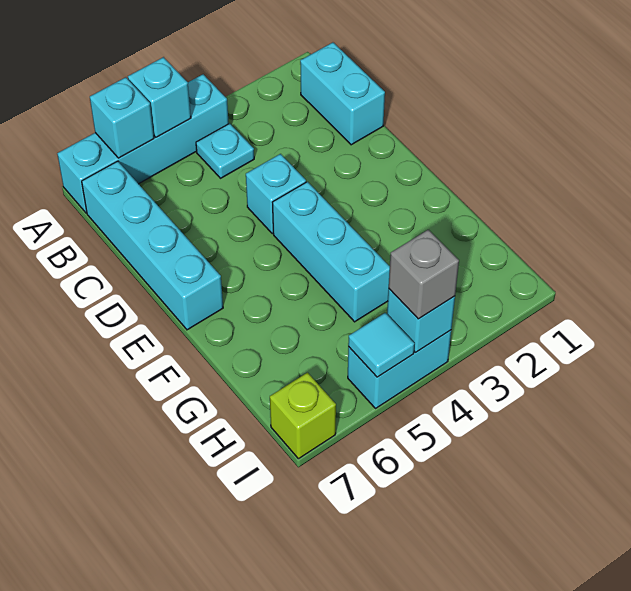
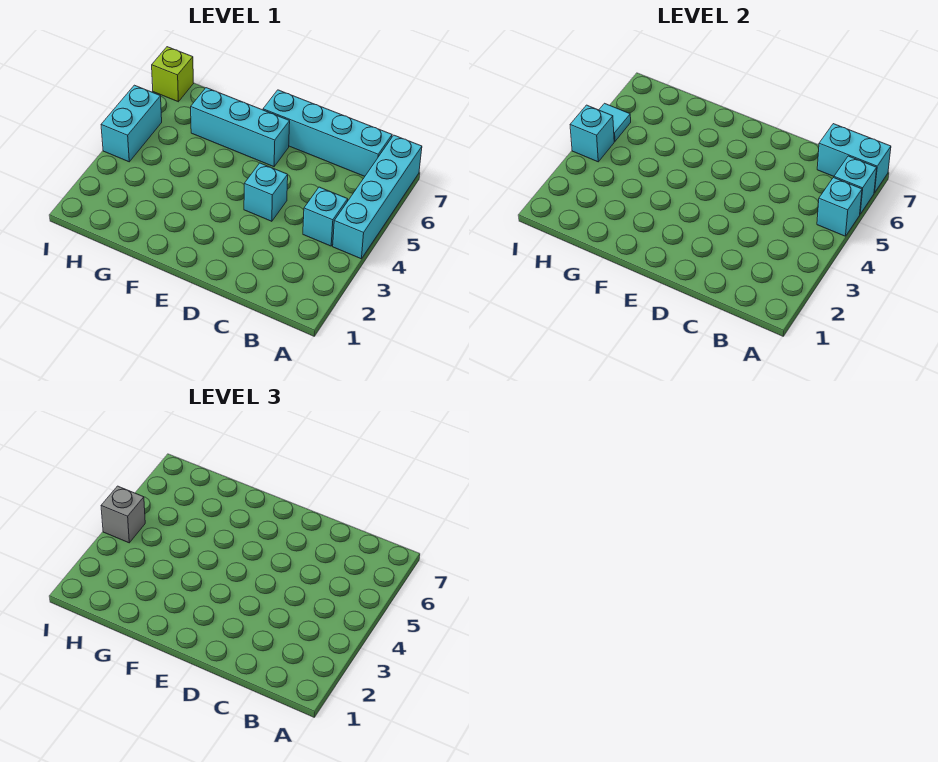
cyan brick B1:C1 level 1 -> cyan brick A7:B7 level 2
cyan plate B4 level 1 -> cyan brick B4 level 1
cyan brick E4:G4 level 1 -> cyan brick E6:G6 level 1

